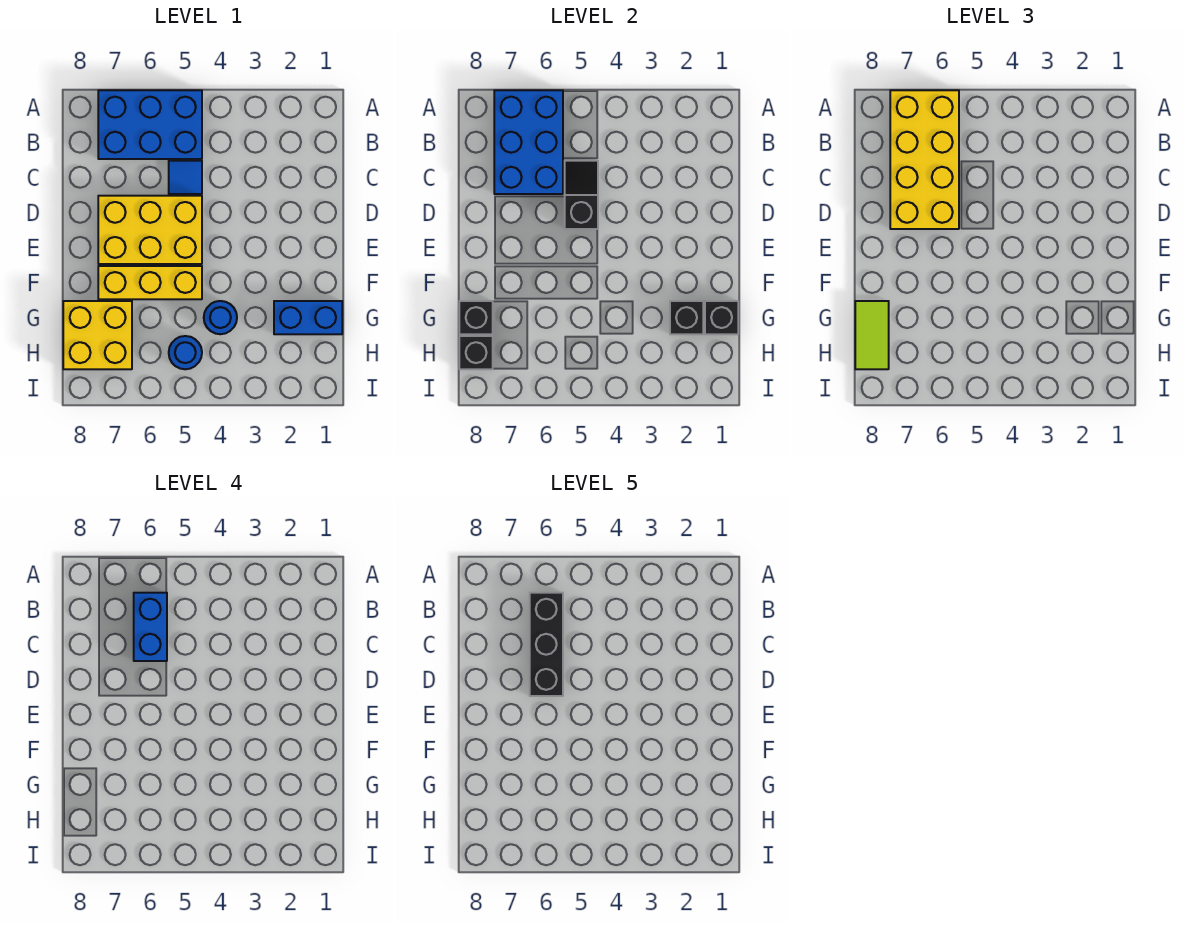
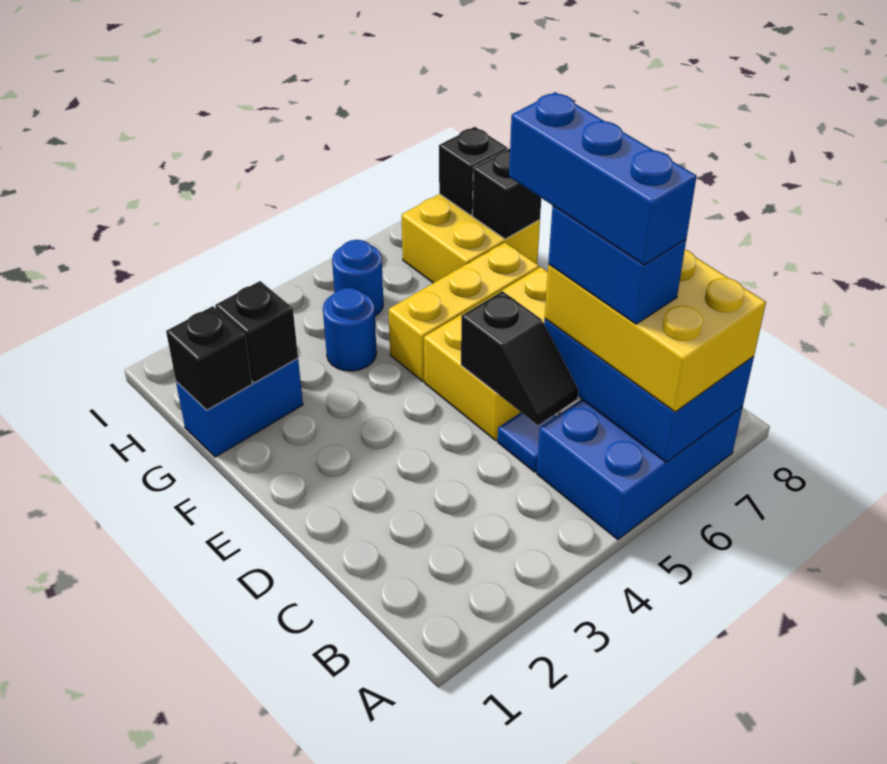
yellow brick A6:D7 level 3 -> yellow brick A6:C7 level 3
black brick B6:D6 level 5 -> blue brick B6:D6 level 5
lime tile G8:H8 level 3 -> none

